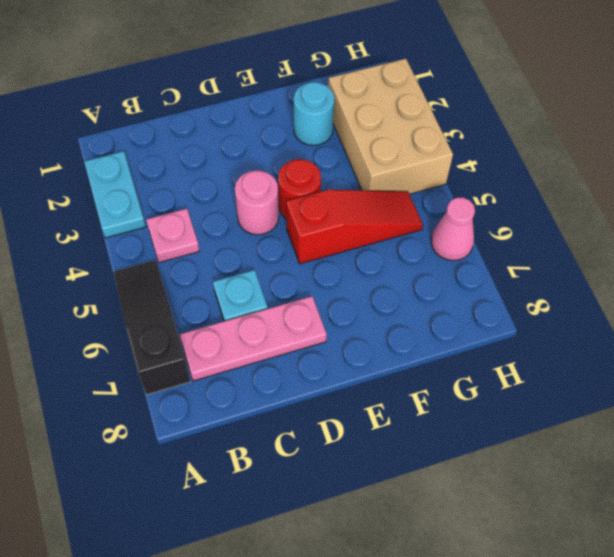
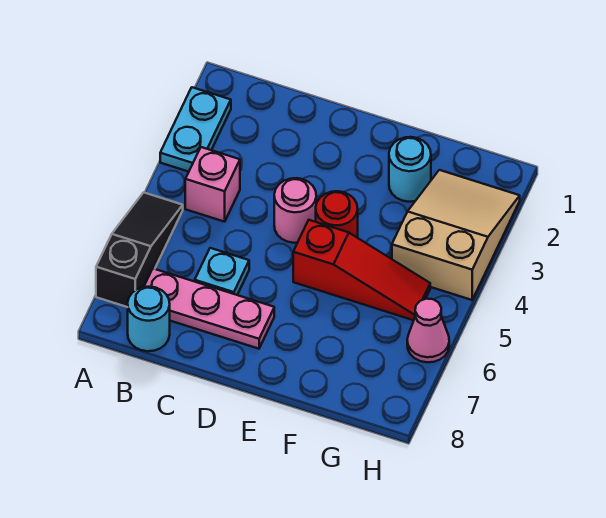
pink plate B4 level 1 -> pink brick B4 level 1
none -> cyan round brick B8 level 1
tan brick G2:H4 level 1 -> tan slope G2:H4 level 1 top 4

